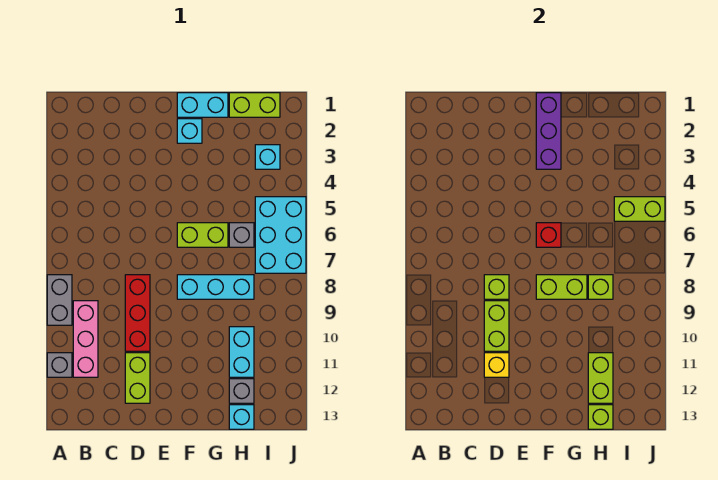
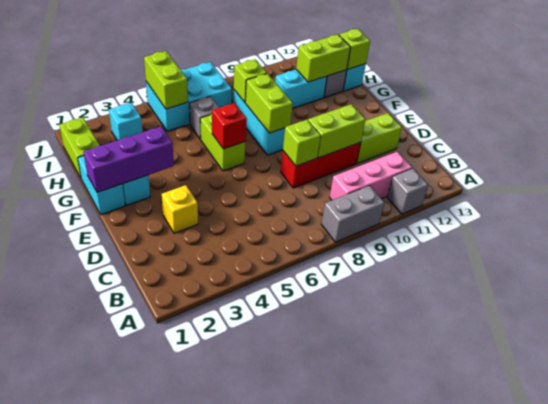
yellow brick D11 level 2 -> yellow brick D3 level 1

